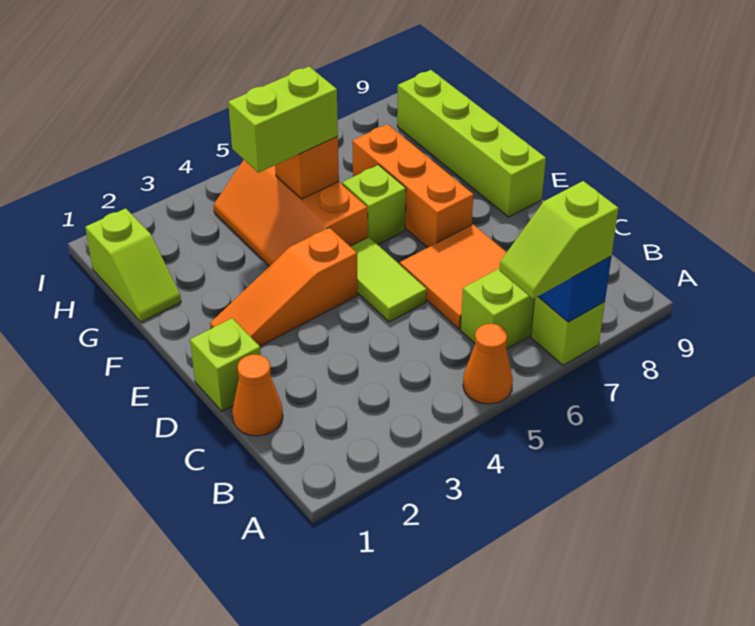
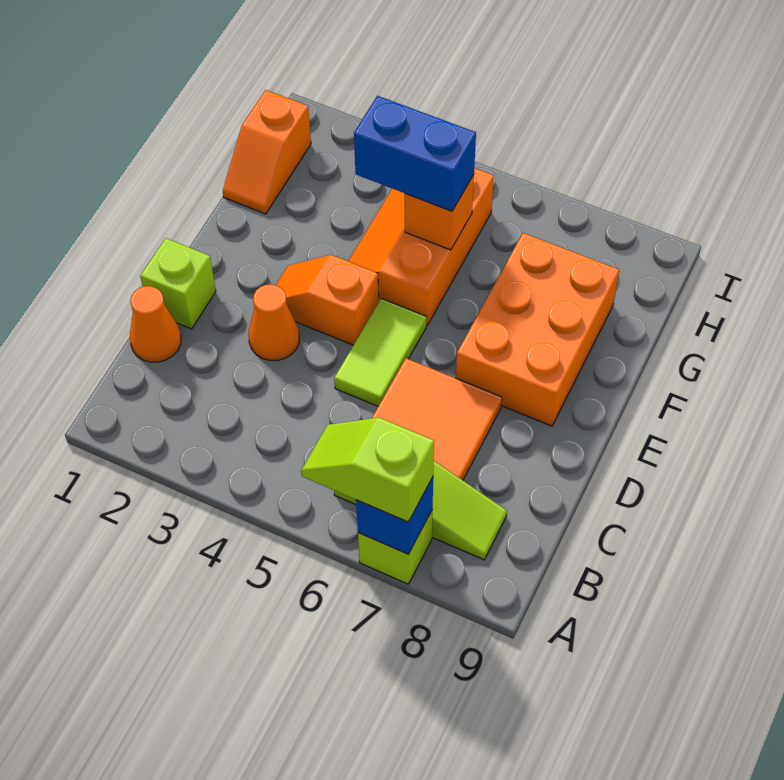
orange cone A5 level 1 -> orange cone D3 level 1
orange slope E2:E4 level 1 top 4 -> orange slope E3:E4 level 1 top 4
orange brick E7:G7 level 1 -> orange brick E7:G8 level 1
lime brick E9:H9 level 1 -> none
lime brick F6 level 1 -> none
lime slope G1:H1 level 1 top H -> orange slope G1:H1 level 1 top H
lime brick G4:G5 level 3 -> blue brick G4:G5 level 3

